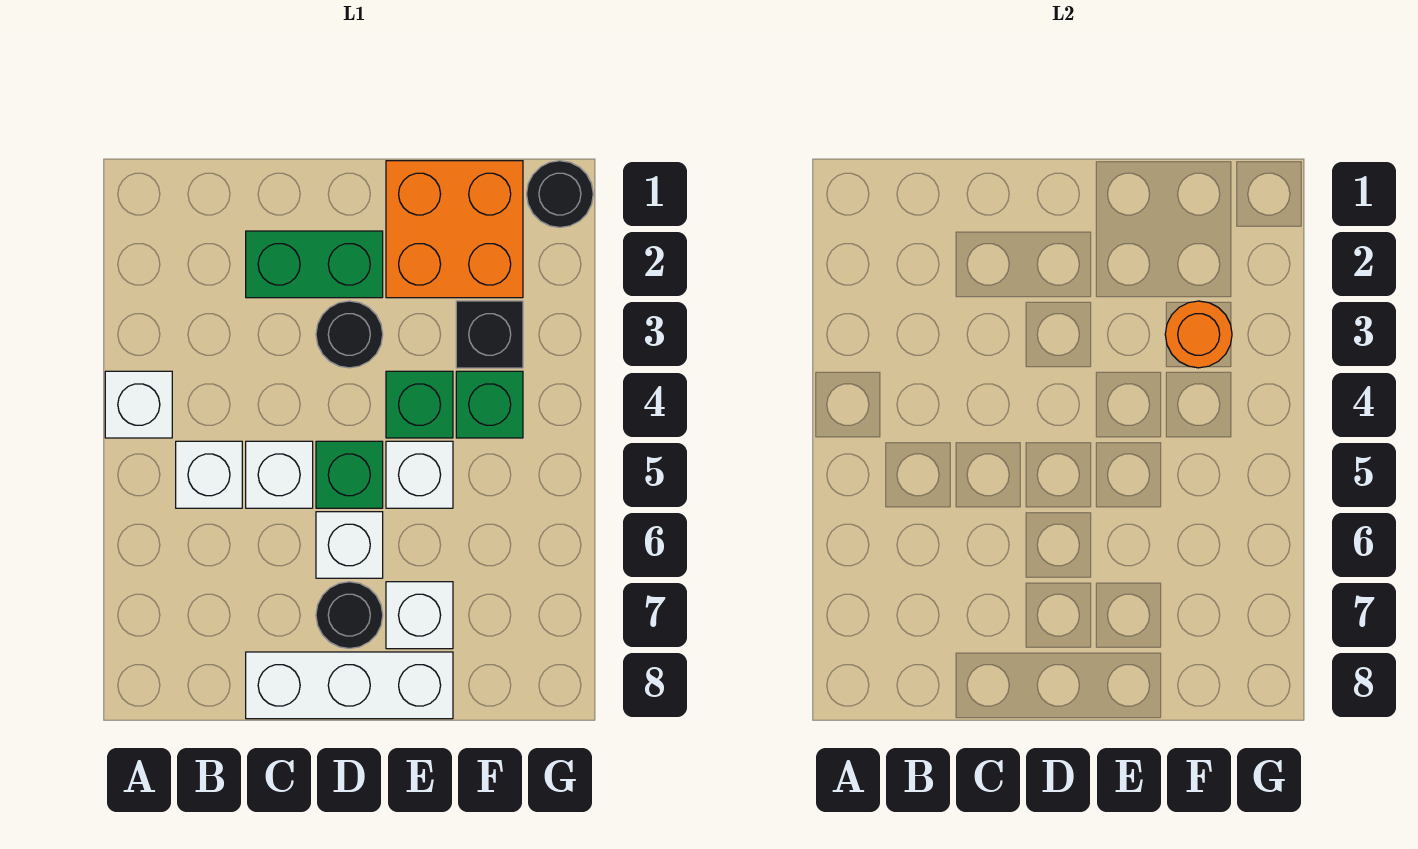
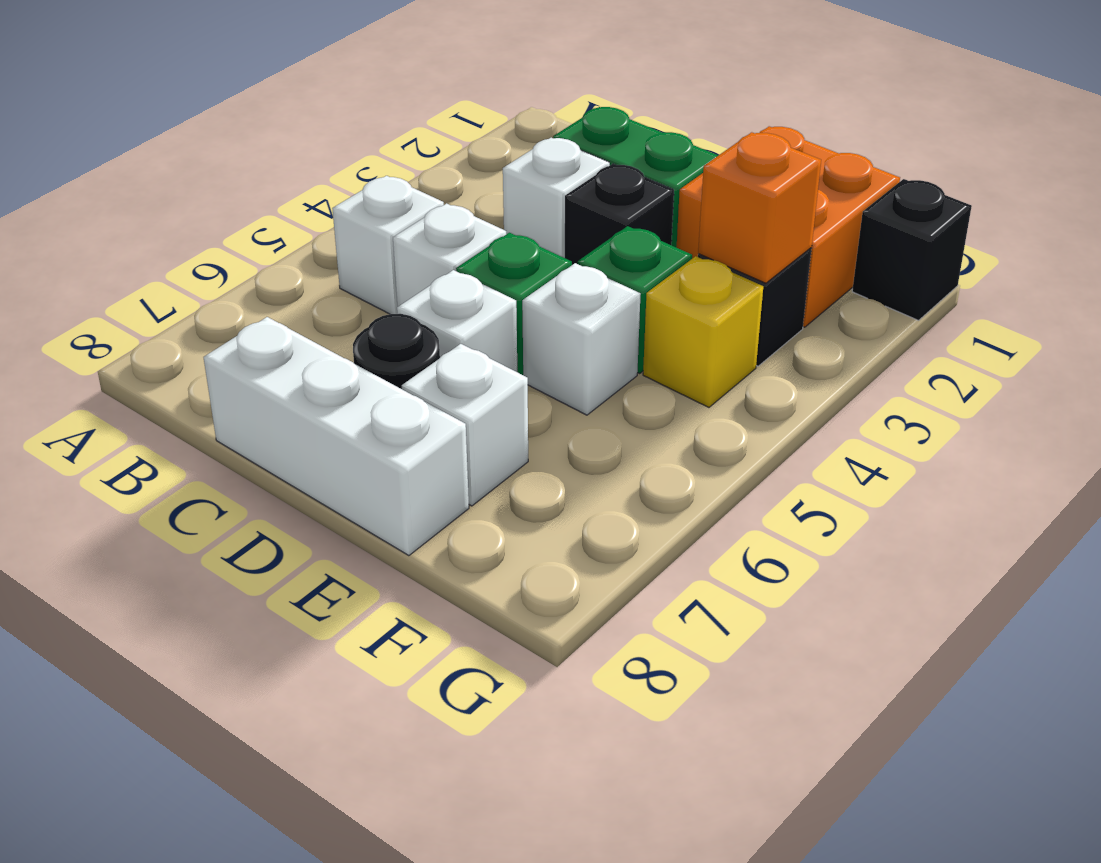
white brick A4 level 1 -> white brick C3 level 1
black round brick D3 level 1 -> black brick D3 level 1
orange round brick F3 level 2 -> orange brick F3 level 2
green brick F4 level 1 -> yellow brick F4 level 1
black round brick G1 level 1 -> black brick G1 level 1

